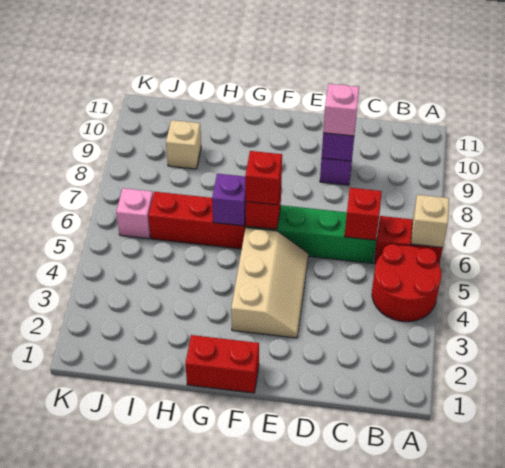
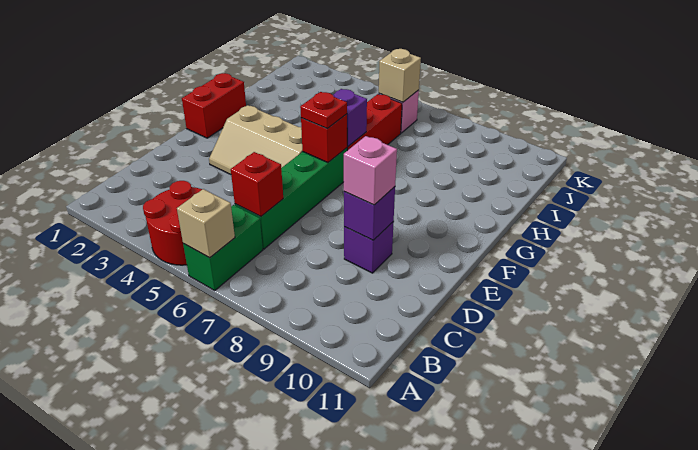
red brick A6:B6 level 1 -> green brick A6:B6 level 1
red brick F6 level 3 -> red plate F6 level 3
tan brick I9 level 1 -> tan brick J6 level 2

